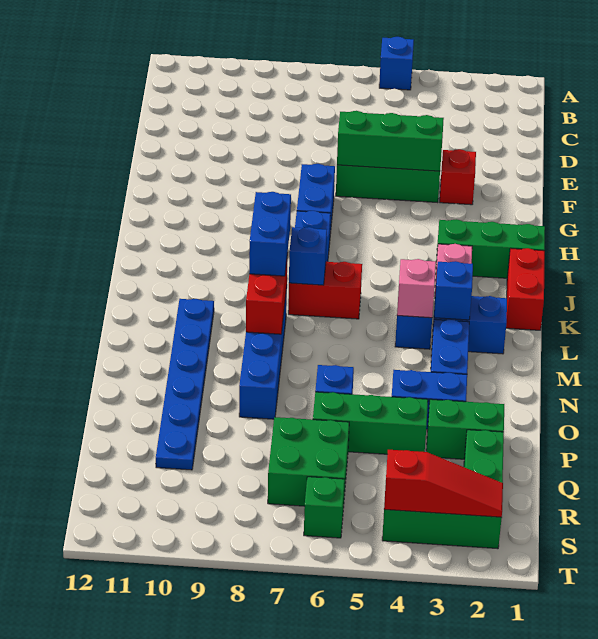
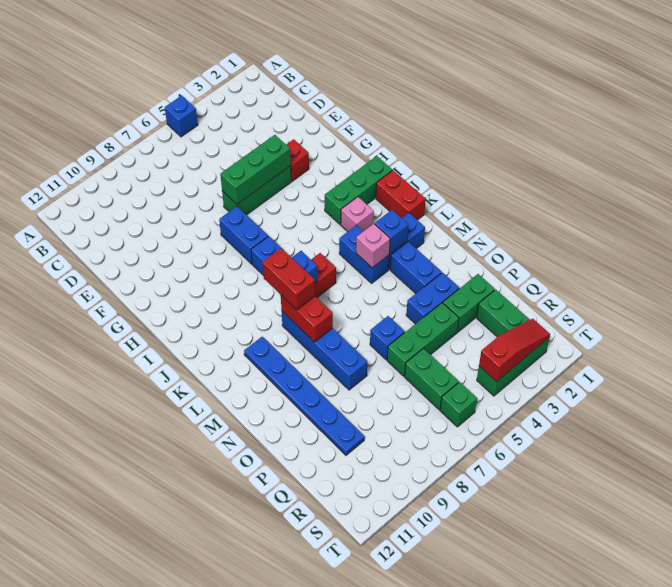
blue brick K8:L8 level 3 -> red brick K8:L8 level 3
green brick Q6:R7 level 1 -> green brick Q6:R6 level 1

